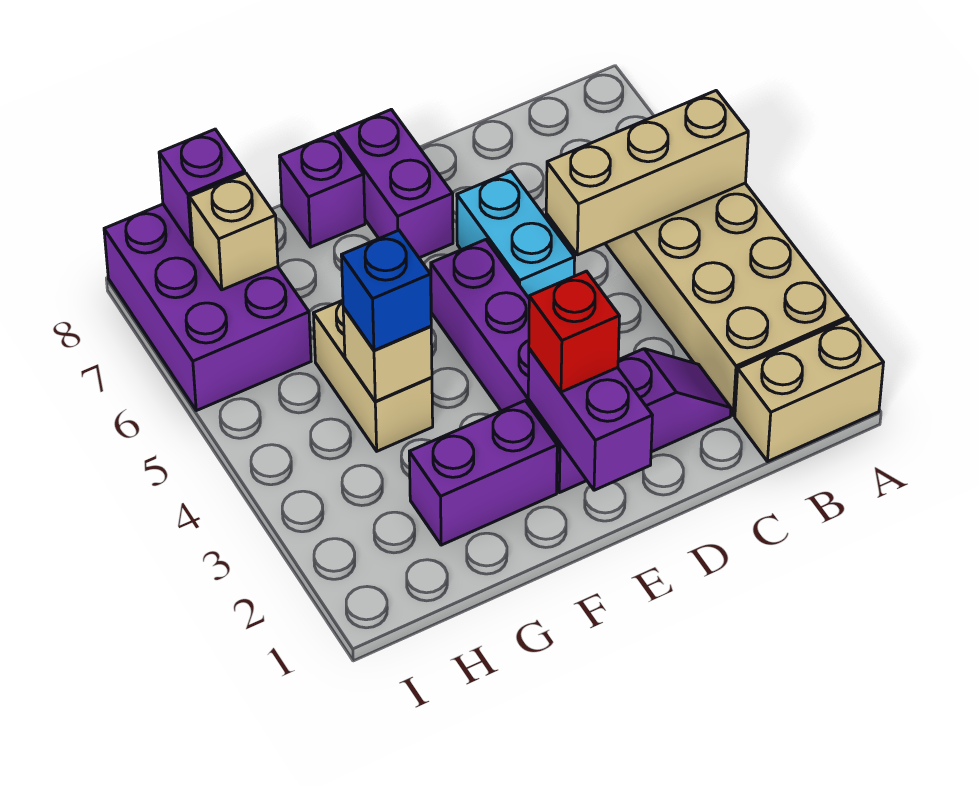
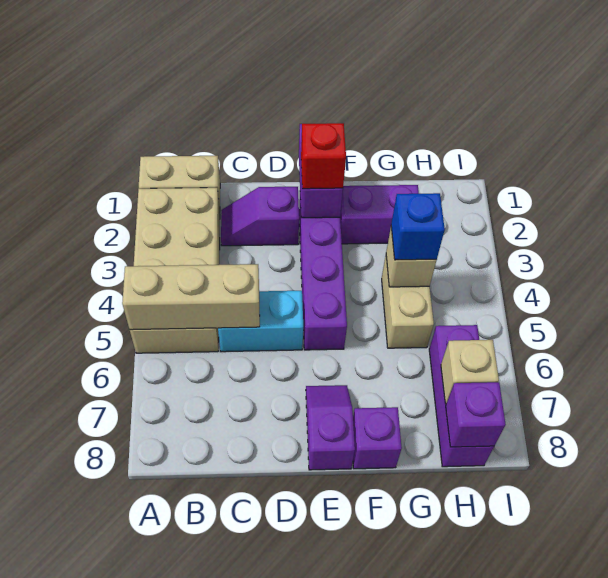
cyan brick D5:D6 level 1 -> cyan brick C5:D5 level 1
purple brick E7:E8 level 1 -> purple slope E7:E8 level 1 top 8
purple brick H6:I8 level 1 -> purple brick H6:H8 level 1

